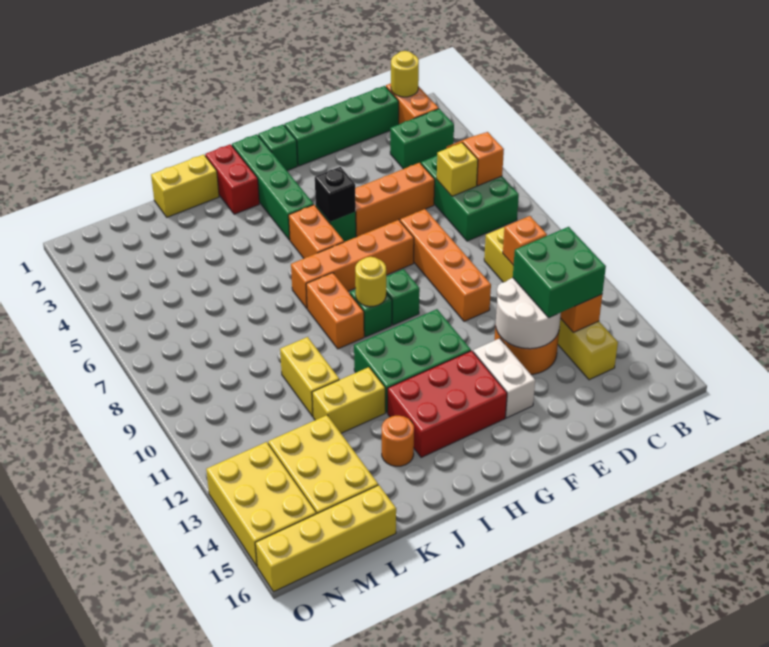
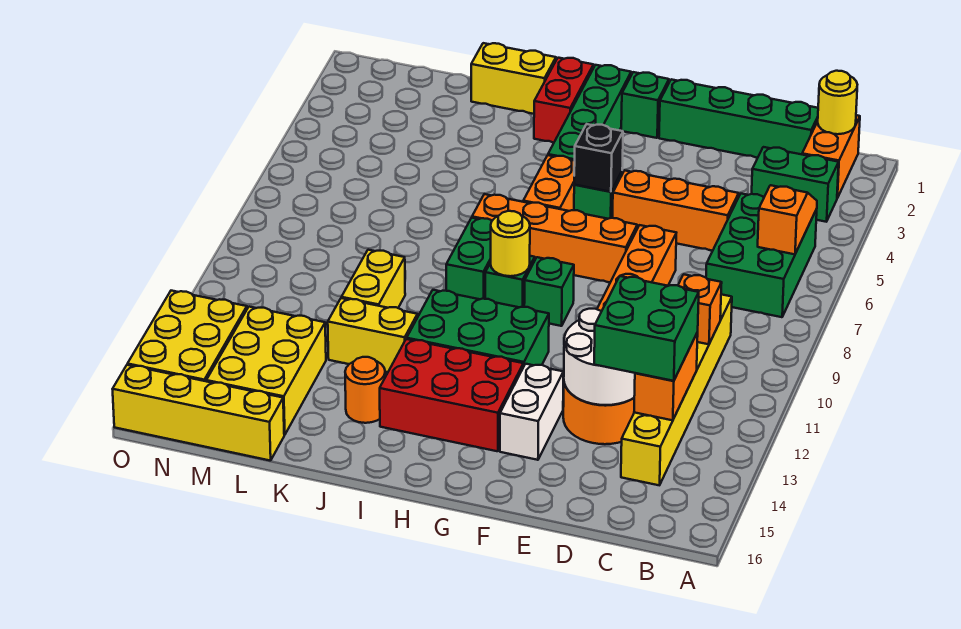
yellow brick C6 level 2 -> none
orange brick I8:I9 level 1 -> green brick I8:I9 level 1

